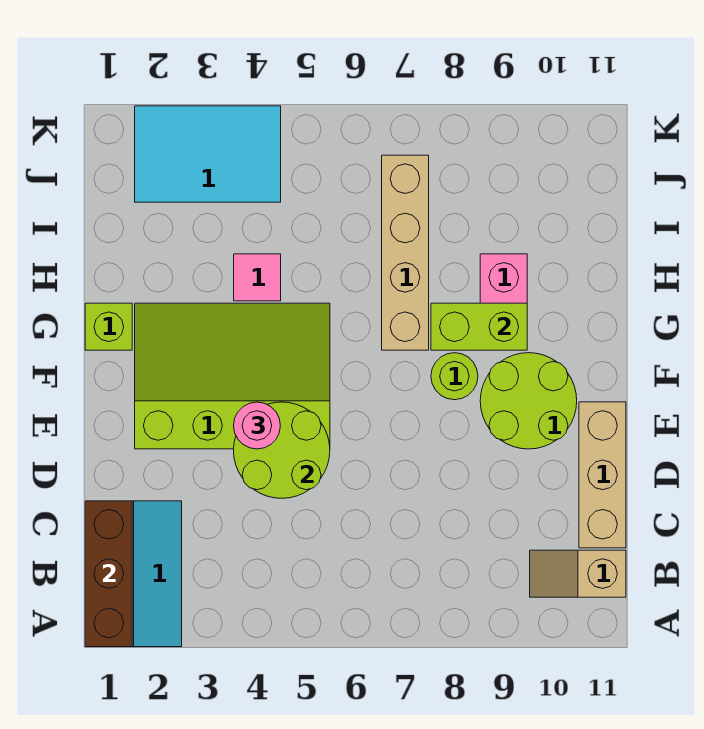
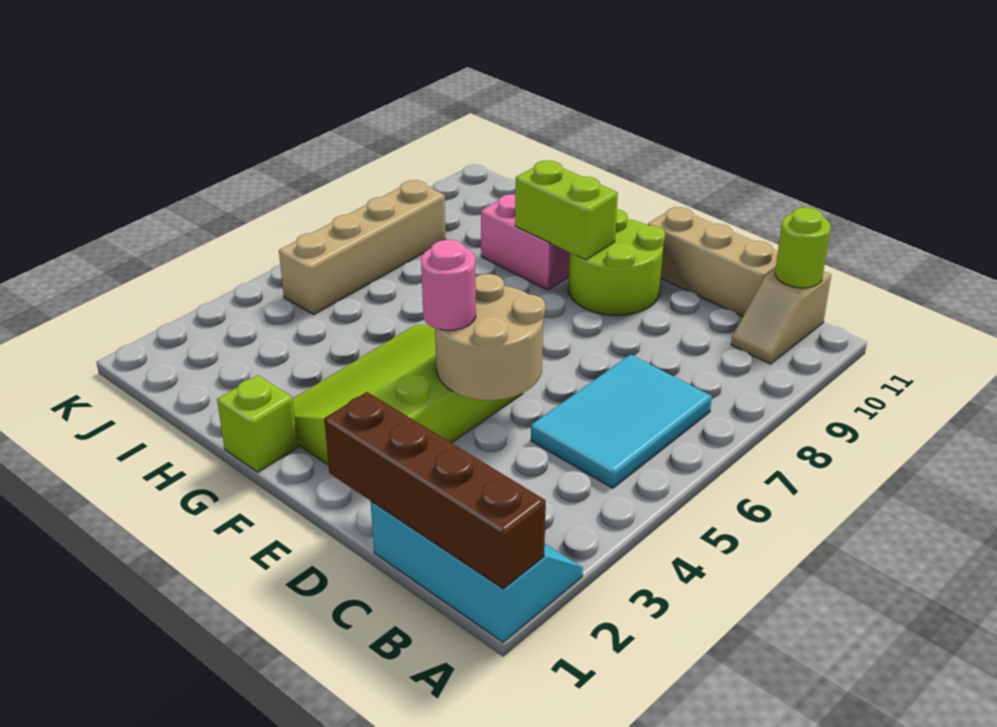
brown brick A1:C1 level 2 -> brown brick A1:D1 level 2
lime round brick D4:E5 level 2 -> tan round brick D4:E5 level 2
lime round brick F8 level 1 -> lime round brick B11 level 2
tan brick G7:J7 level 1 -> tan brick J5:J8 level 1
lime brick G8:G9 level 2 -> lime brick F9:G9 level 2
pink tile H4 level 1 -> none
cyan tile J2:K4 level 1 -> cyan tile B5:C7 level 1

